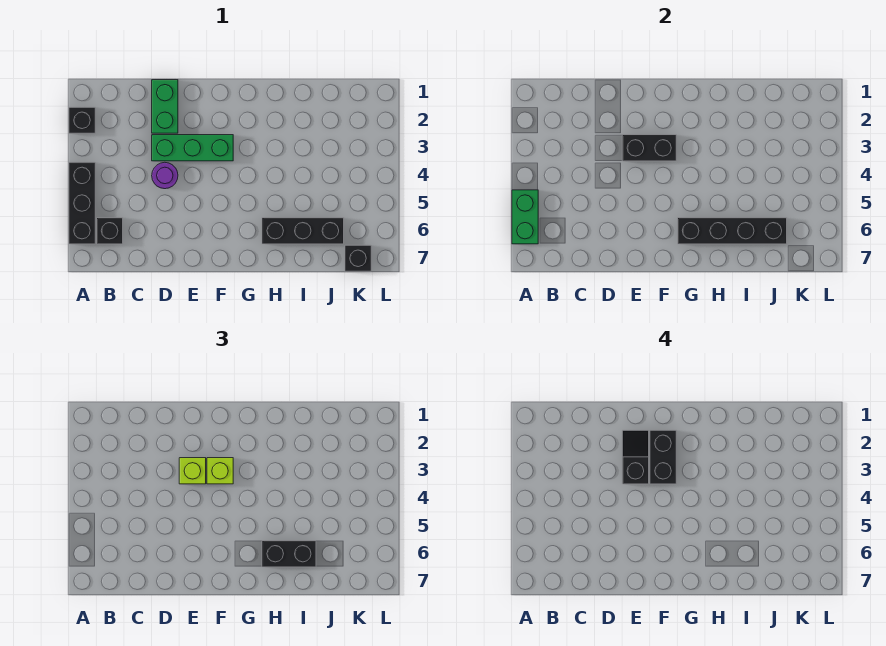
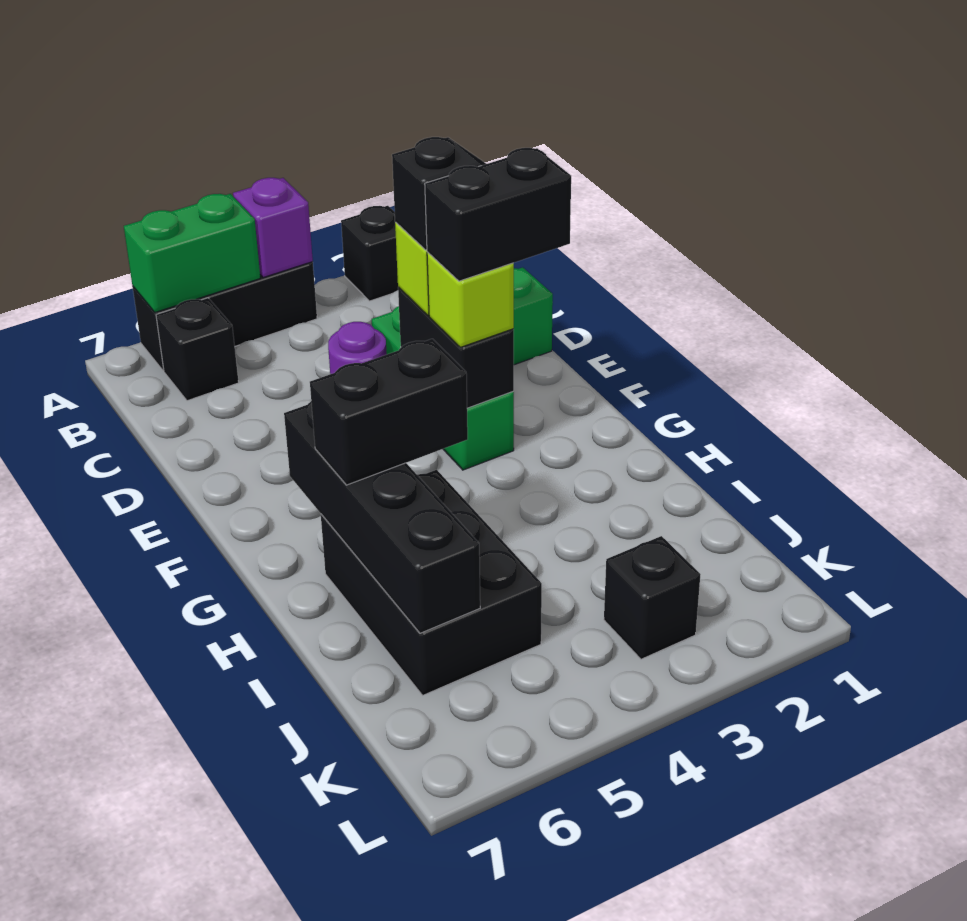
none -> purple brick A4 level 2
black brick H6:J6 level 1 -> black brick H5:J6 level 1
black brick H6:I6 level 3 -> black brick H5:H6 level 3
black brick K7 level 1 -> black brick K3 level 1

